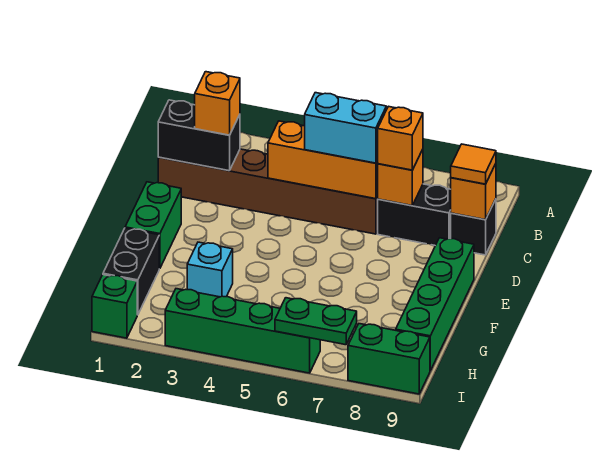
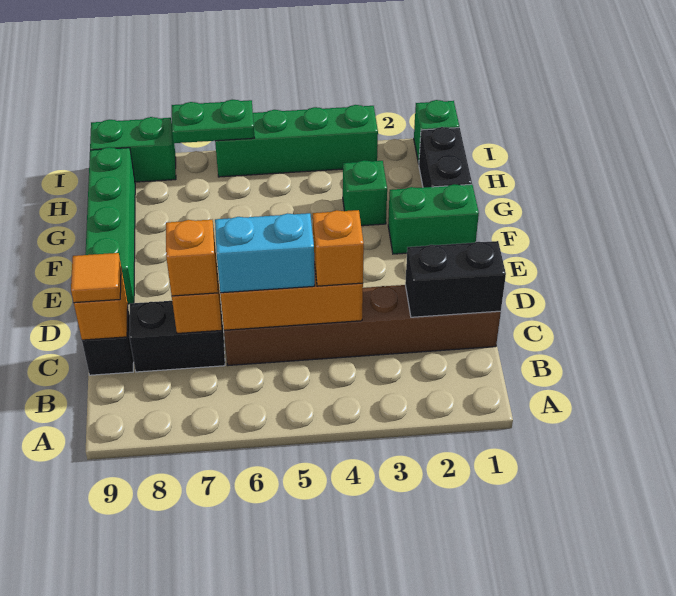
orange brick C2 level 3 -> orange brick C4 level 3
green brick E1:F1 level 1 -> green brick F1:F2 level 1
cyan brick G3 level 1 -> green brick G3 level 1

